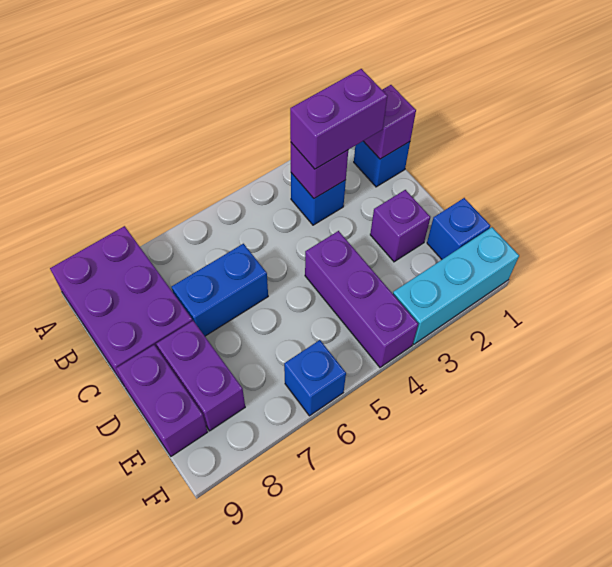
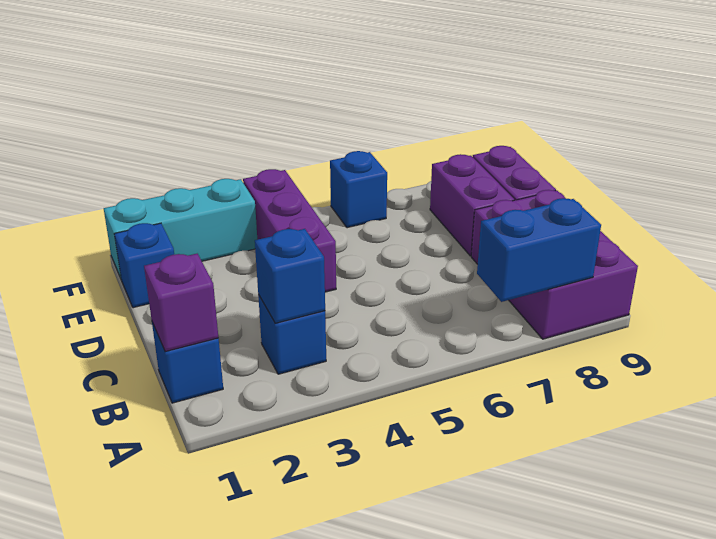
purple brick B2:B3 level 3 -> none
purple brick B3 level 2 -> blue brick B3 level 2
blue brick C6:C7 level 1 -> blue brick A7:A8 level 2
purple brick D2 level 1 -> none

